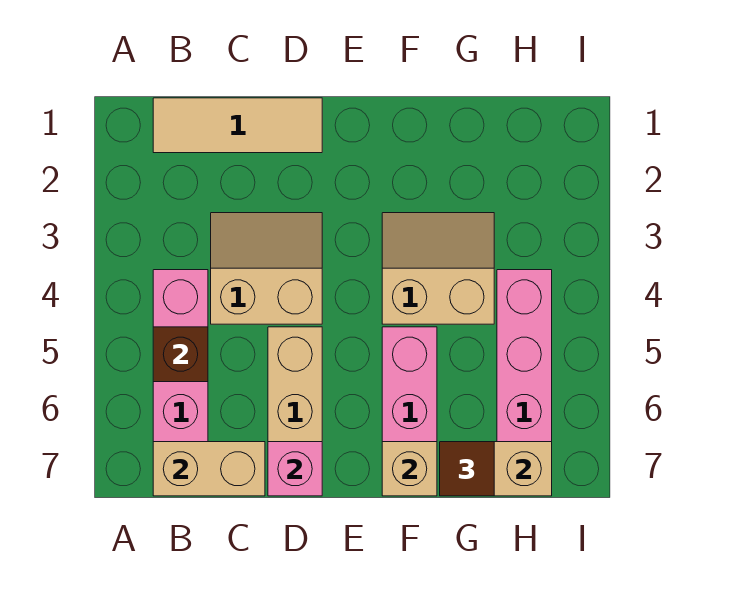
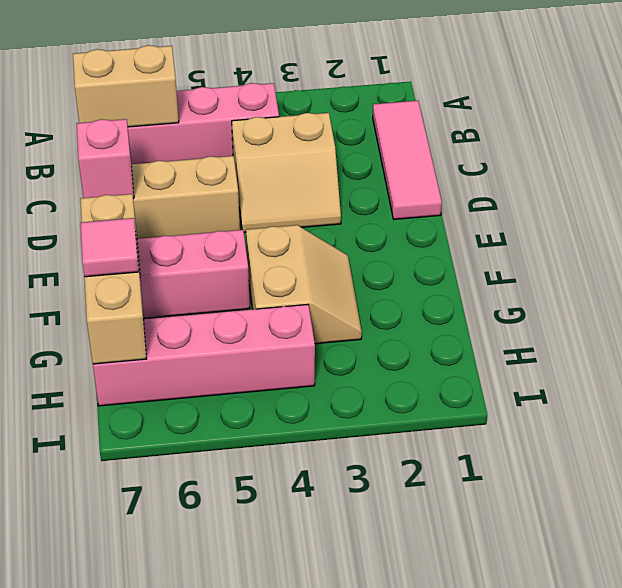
tan tile B1:D1 level 1 -> pink tile B1:D1 level 1
brown brick B5 level 2 -> none
tan brick B7:C7 level 2 -> tan brick B6:B7 level 2
tan slope C3:D4 level 1 top 4 -> tan slope C3:D4 level 1 top C
brown tile G7 level 3 -> pink tile G7 level 3

